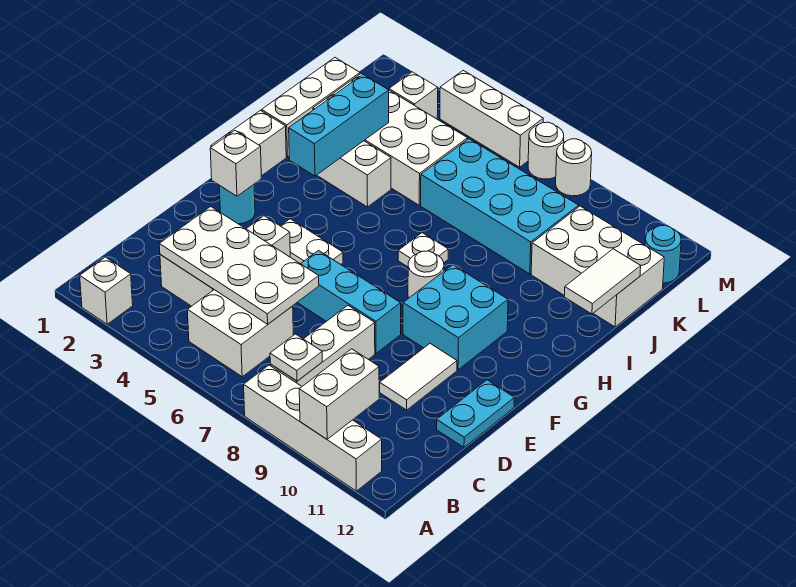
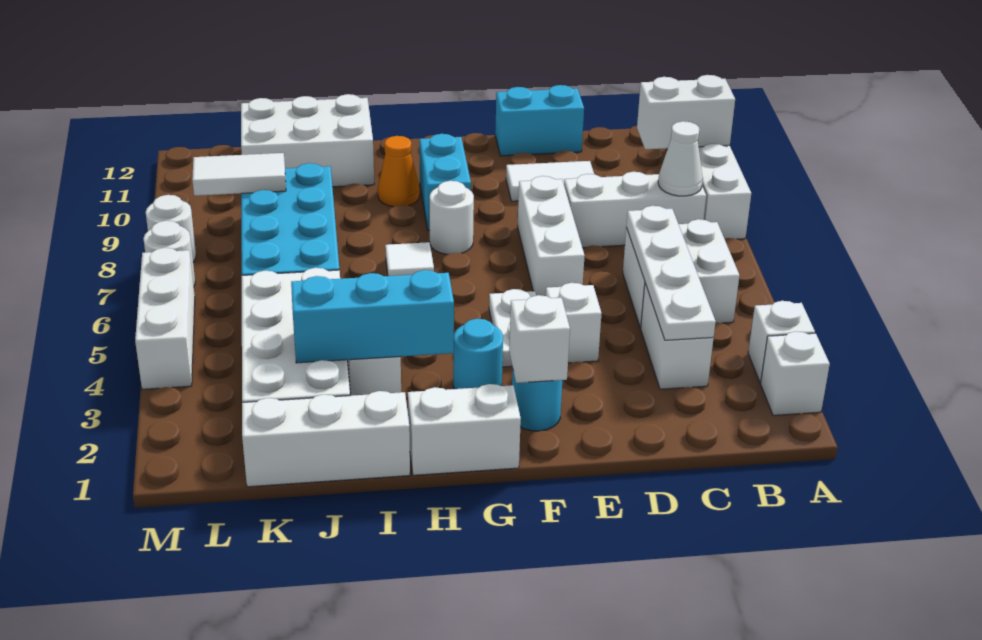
white plate B8 level 2 -> white cone B8 level 2
white plate C3:D6 level 2 -> white plate C3:C6 level 2
cyan plate D12:E12 level 1 -> cyan brick D12:E12 level 1
cyan brick E6:E8 level 1 -> white brick E6:E8 level 1
cyan brick F9:G10 level 1 -> cyan brick G9:G10 level 1
white plate H7 level 1 -> white tile H7 level 1
none -> orange cone H10 level 1
white tile I12:J12 level 2 -> white tile K9:L9 level 2
white brick J10:K12 level 1 -> white brick I11:K12 level 1
white brick L3 level 1 -> white brick A3 level 1
cyan round brick L12 level 1 -> cyan round brick G3 level 1

